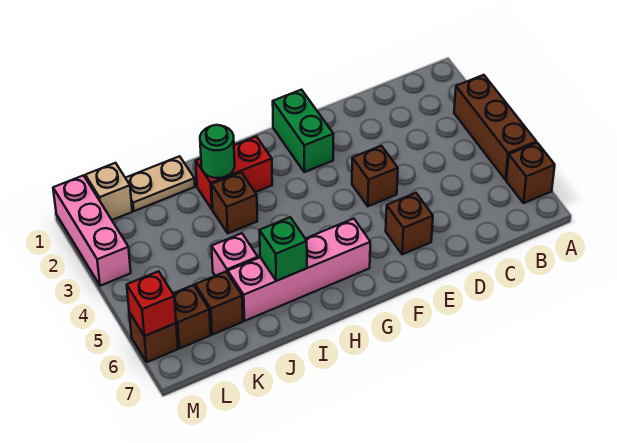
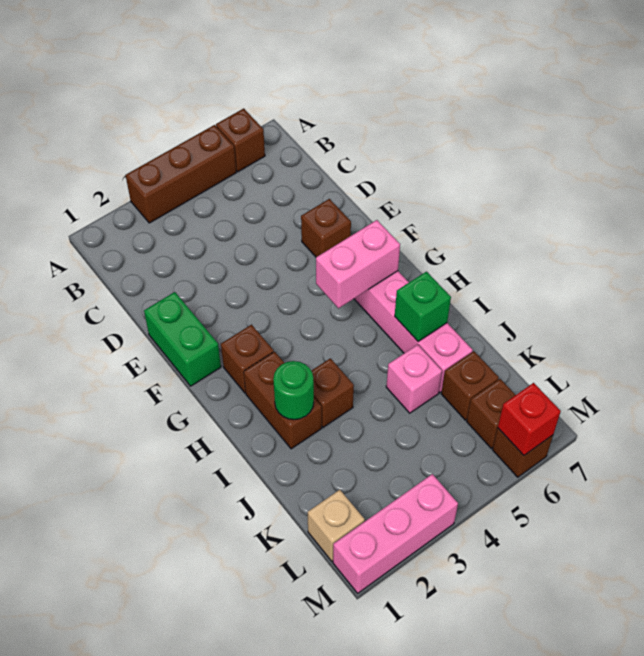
brown brick E4 level 1 -> brown brick G2 level 1
green brick F1:F2 level 1 -> green brick E1:F1 level 1
none -> pink brick G5:G6 level 2
red brick H2:I2 level 1 -> brown brick H2:I2 level 1
tan plate J1:K1 level 1 -> none

